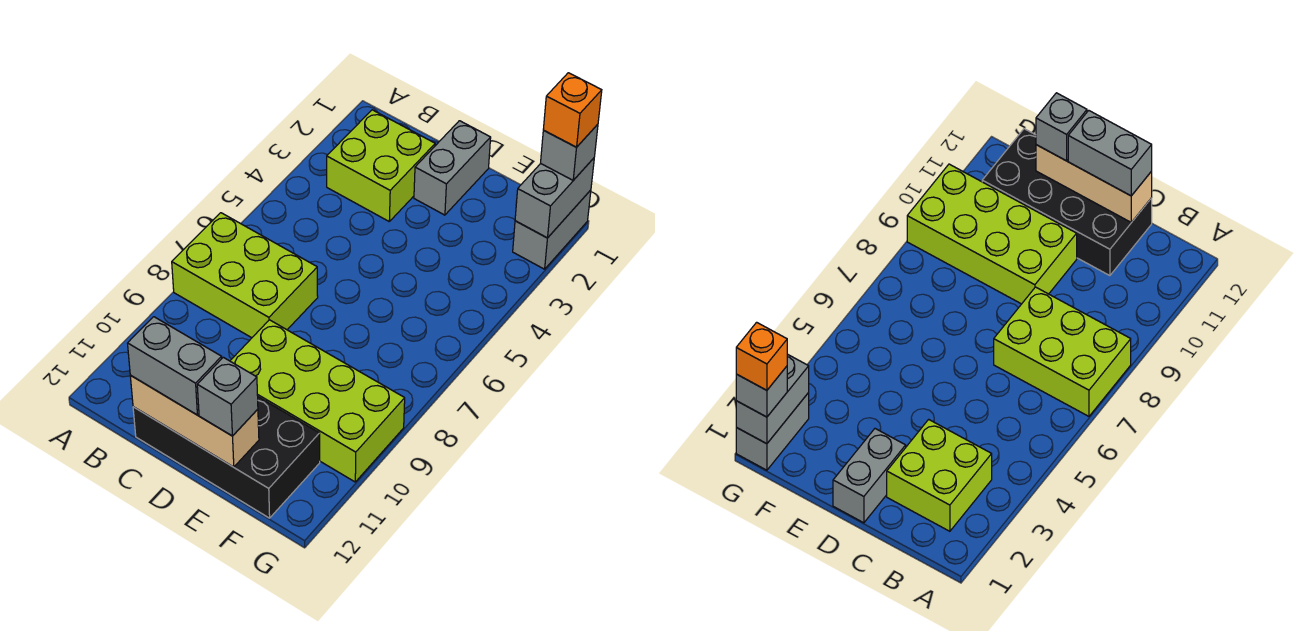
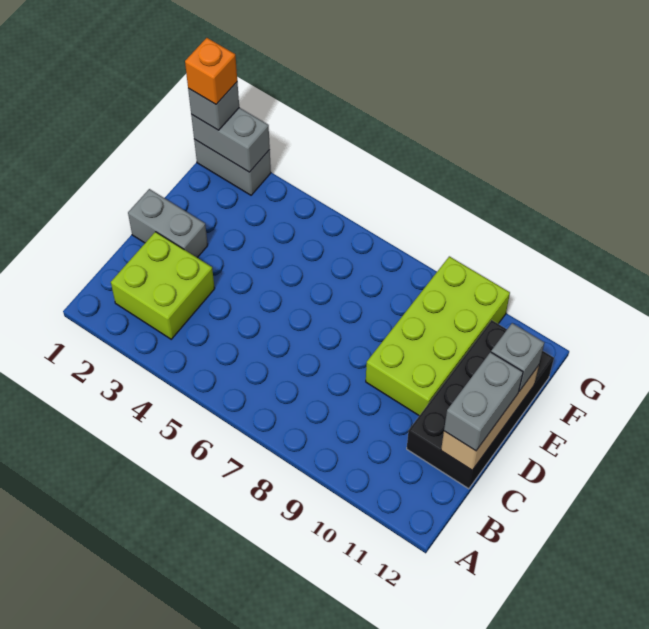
lime brick A7:C8 level 1 -> none

